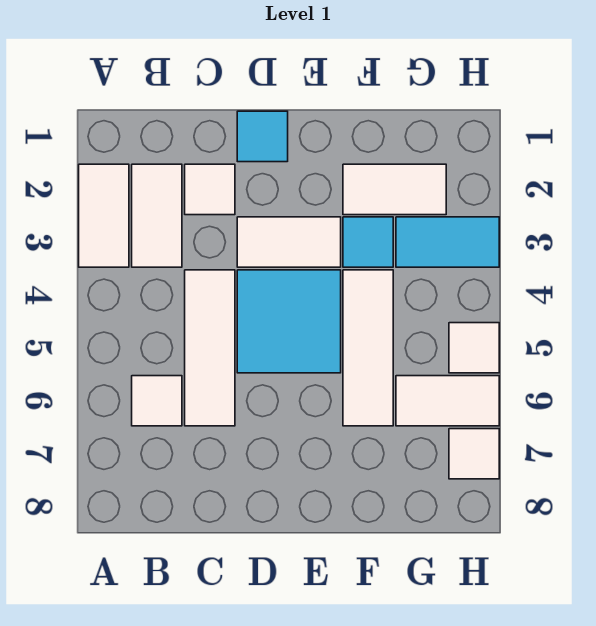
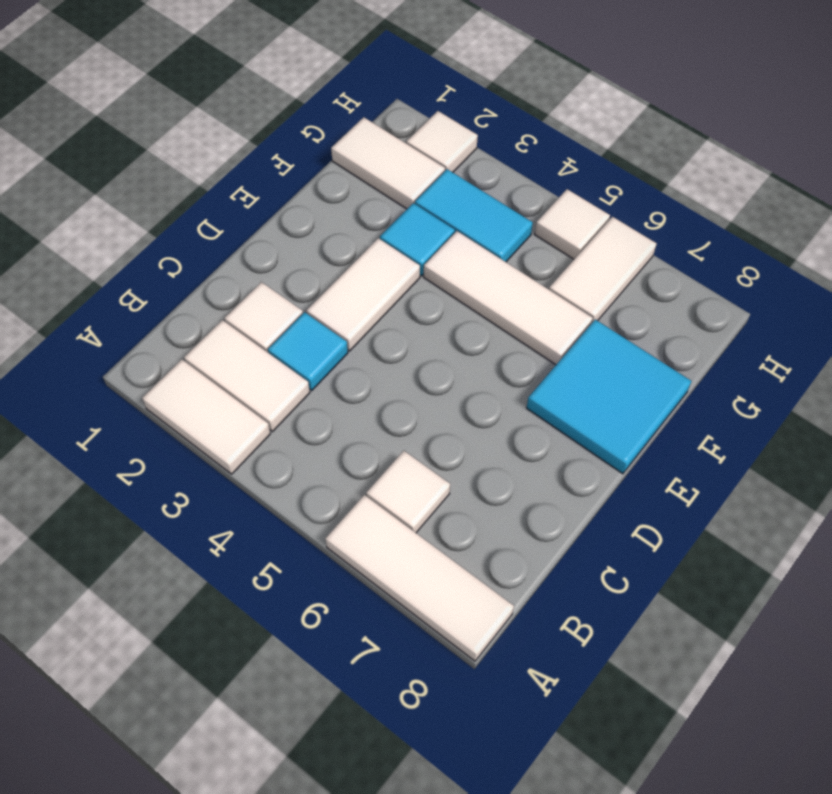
white tile C4:C6 level 1 -> white tile A6:A8 level 1
cyan tile D1 level 1 -> cyan tile C3 level 1
cyan tile D4:E5 level 1 -> cyan tile E7:F8 level 1
white tile F2:G2 level 1 -> white tile G1:G2 level 1
cyan tile G3:H3 level 1 -> cyan tile G3:G4 level 1
white tile H7 level 1 -> white tile H2 level 1

